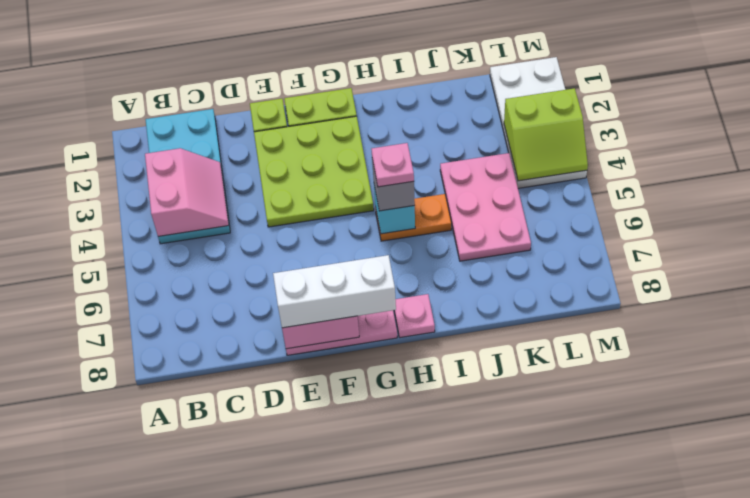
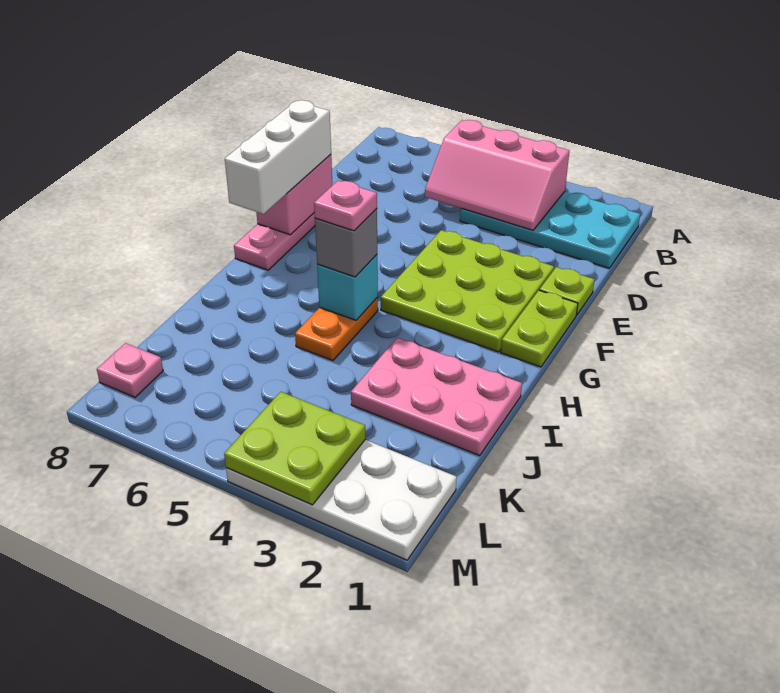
pink slope B3:C4 level 2 top B -> pink slope B3:C5 level 2 top B
pink plate H8 level 1 -> pink plate L8 level 1
pink plate J4:K6 level 1 -> pink plate I1:J3 level 1
lime slope L3:M4 level 2 top 3 -> lime plate L3:M4 level 2

